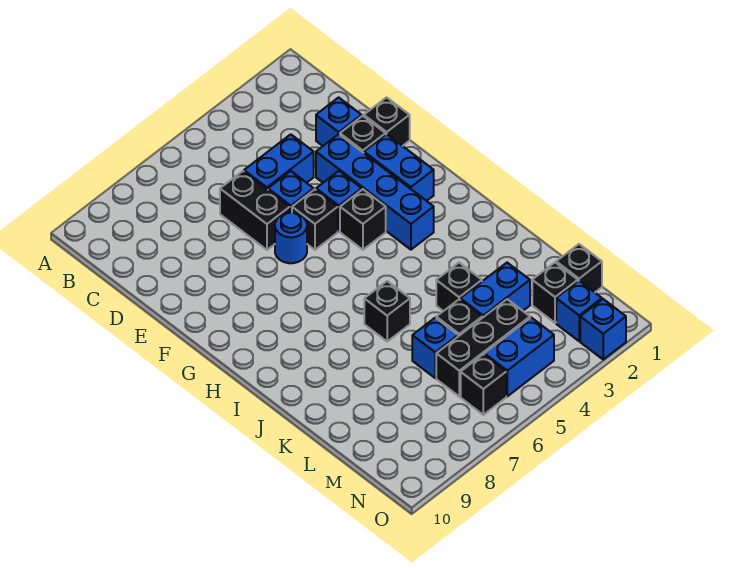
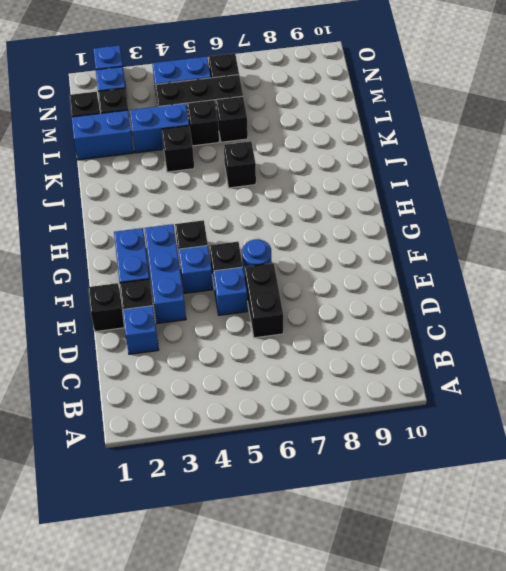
blue brick D4:D5 level 1 -> blue brick L1:L2 level 1
blue brick E3:H3 level 1 -> blue brick E3:G3 level 1
blue brick L6 level 1 -> black brick L6 level 1

